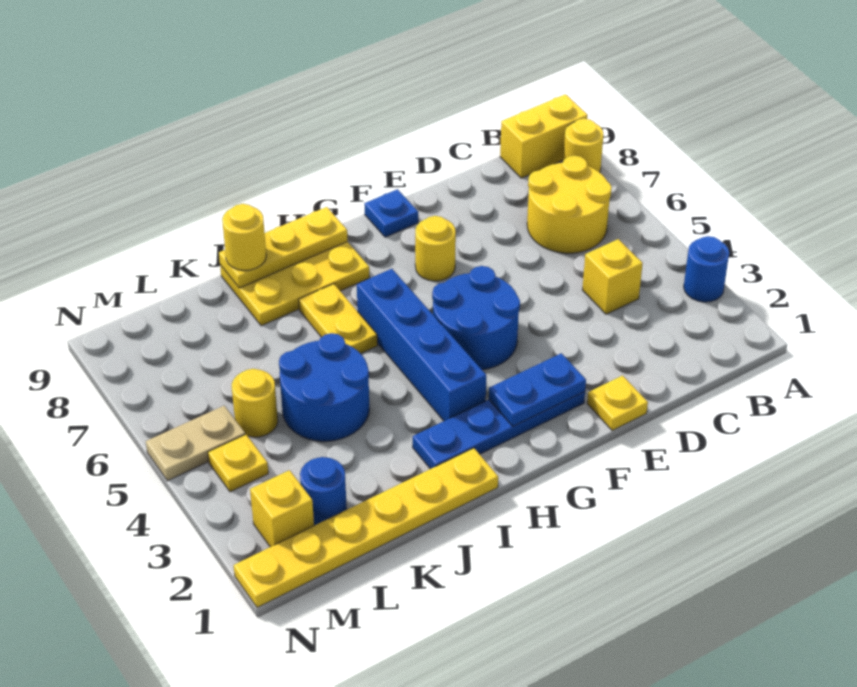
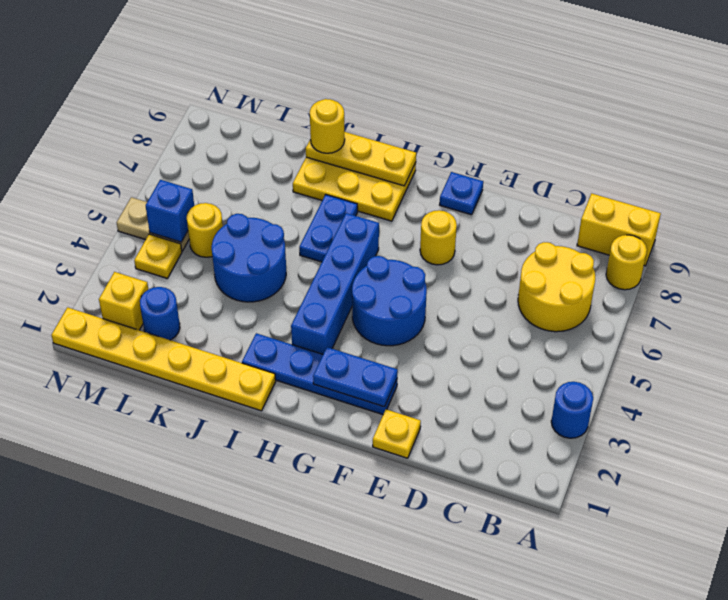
yellow brick C4 level 1 -> none
yellow plate I6:I7 level 1 -> blue plate I6:I7 level 1
none -> blue brick M5 level 2

